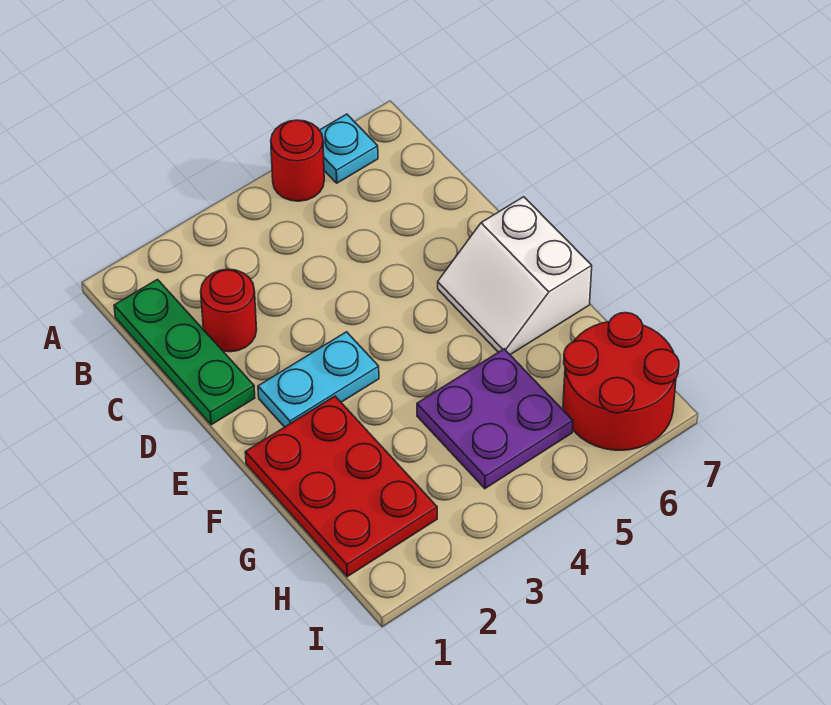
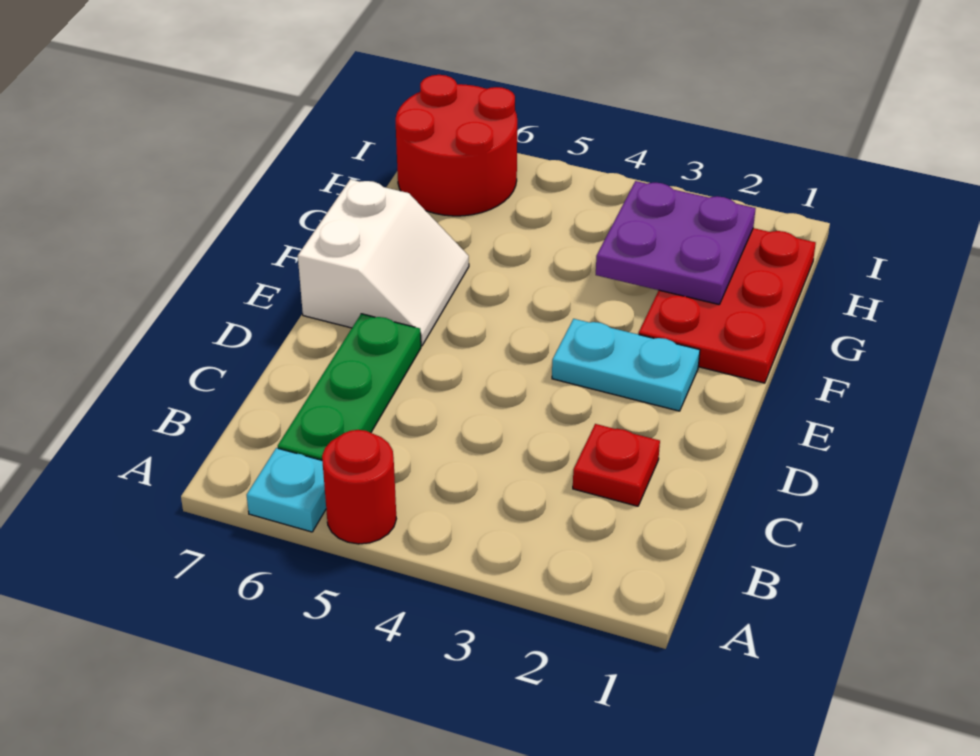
green plate B1:D1 level 1 -> green plate B6:D6 level 1
red round brick C2 level 1 -> red plate C2 level 1
purple plate G4:H5 level 1 -> purple plate G2:H3 level 2

